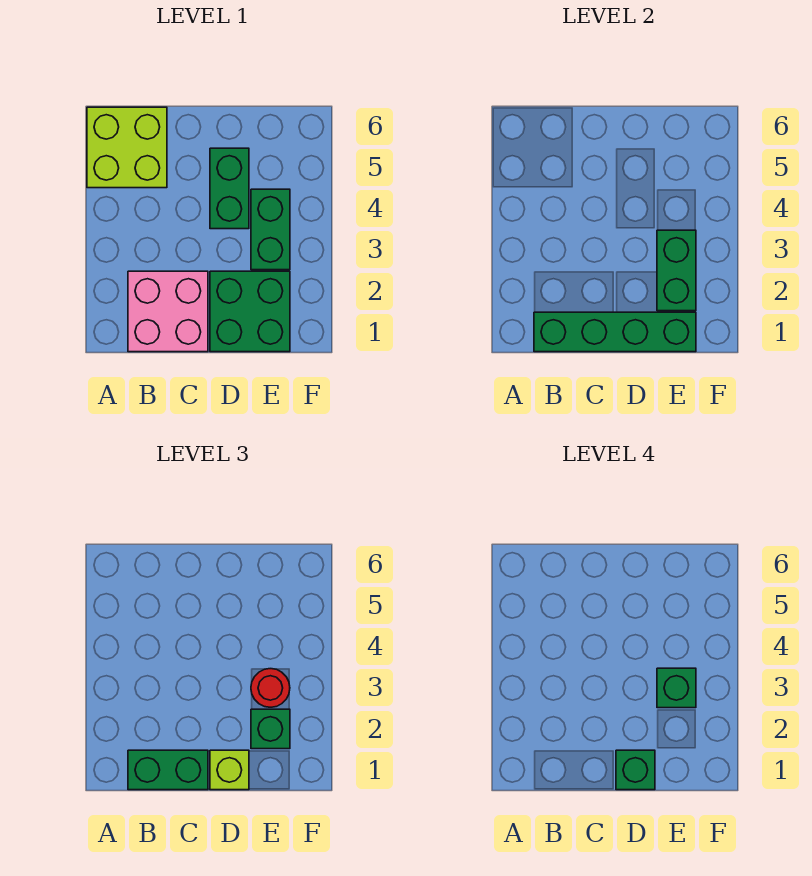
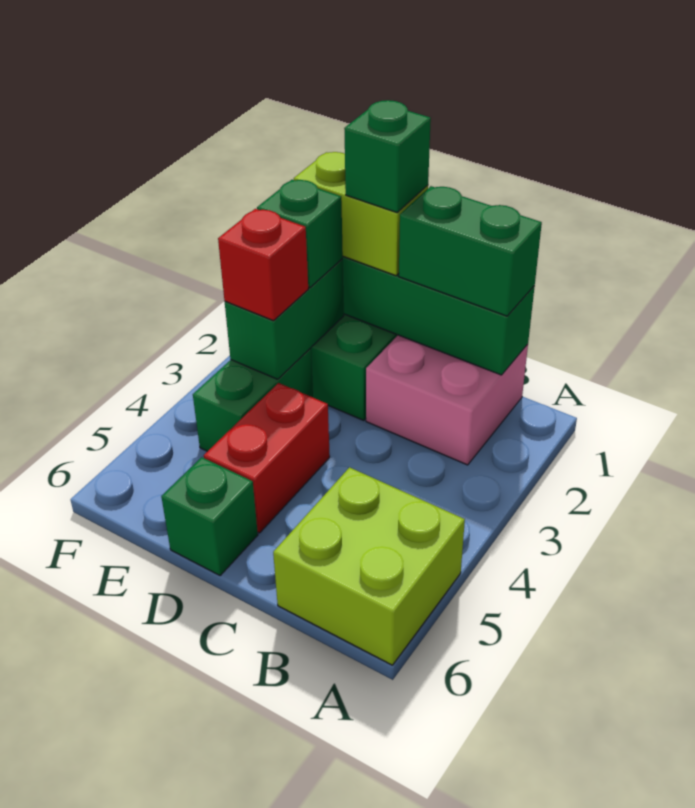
lime brick D1 level 3 -> lime brick D1:E1 level 3
green brick D4:D5 level 1 -> red brick D4:D5 level 1
red round brick E3 level 3 -> red brick E3 level 3
green brick E3 level 4 -> green brick D6 level 1

